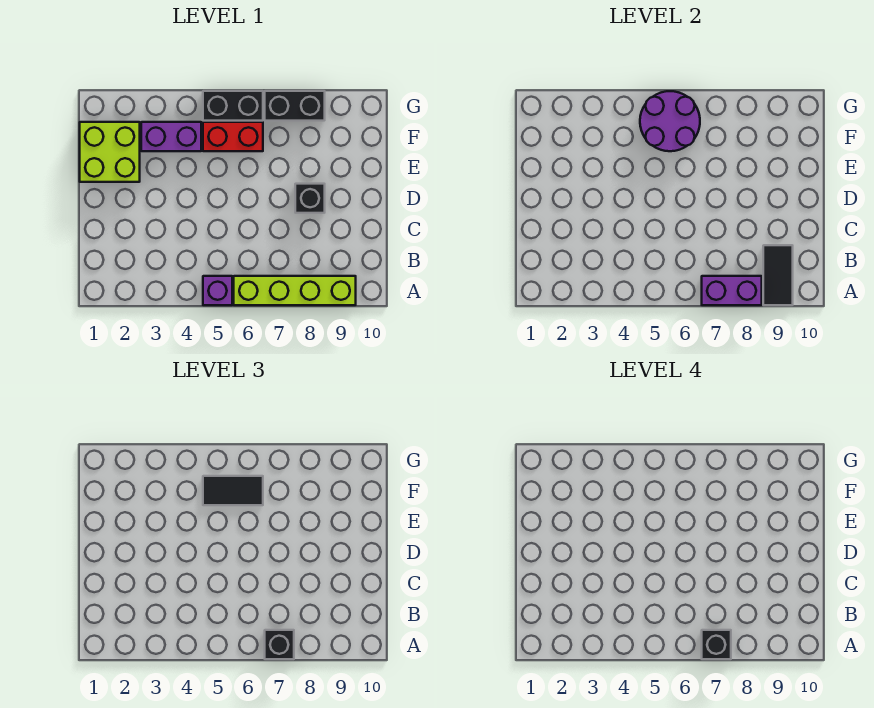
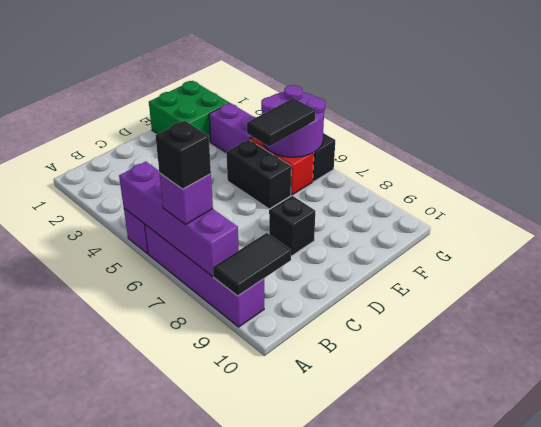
lime brick A6:A9 level 1 -> purple brick A6:A9 level 1
purple brick A7:A8 level 2 -> purple brick A5:A8 level 2
black brick A7 level 3 -> purple brick A7 level 3
lime brick E1:F2 level 1 -> green brick E1:F2 level 1
black tile F5:F6 level 3 -> black tile E6:F6 level 3
black brick G7:G8 level 1 -> black brick E5:E6 level 1

